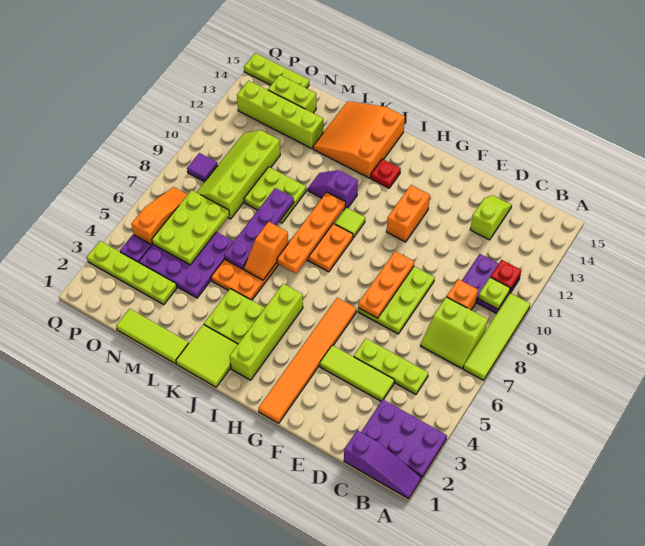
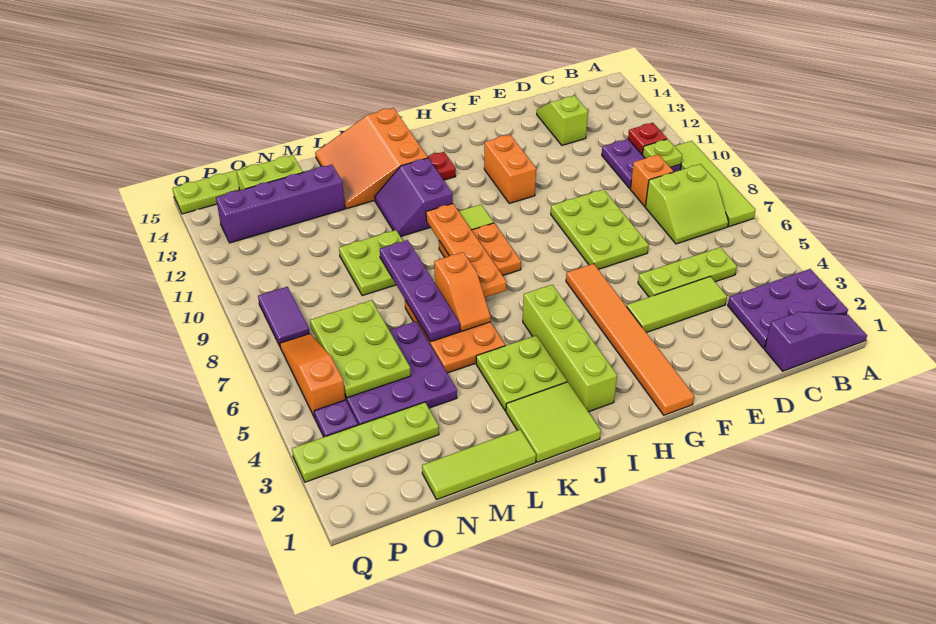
orange plate F7:F9 level 2 -> none
purple slope J11:K11 level 1 top J -> purple slope J11:K12 level 1 top J
lime brick M13:P13 level 1 -> purple brick M13:P13 level 1
lime slope N8:O11 level 1 top N -> none
purple tile P9 level 1 -> purple tile P8:P9 level 1

